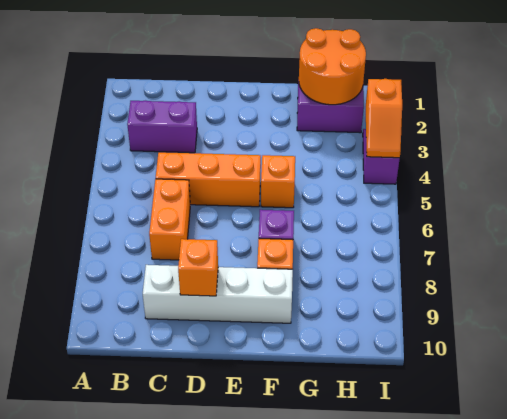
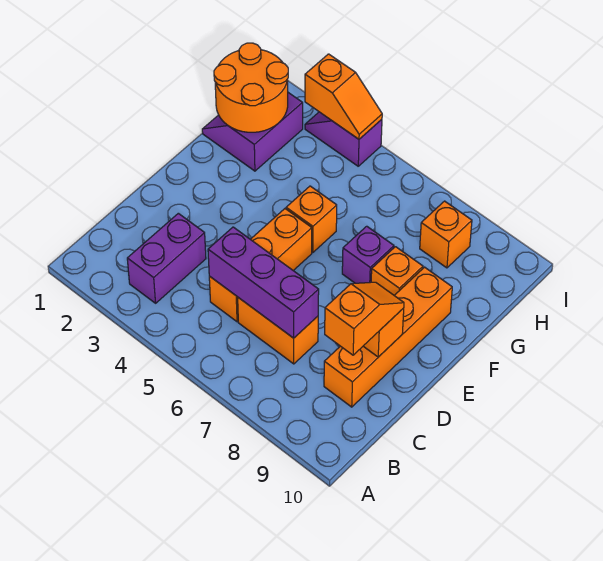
none -> purple brick C5:C7 level 2
white brick C9:F9 level 1 -> orange brick C9:F9 level 1
none -> orange slope C9:D9 level 3 top C
none -> orange brick H8 level 1

